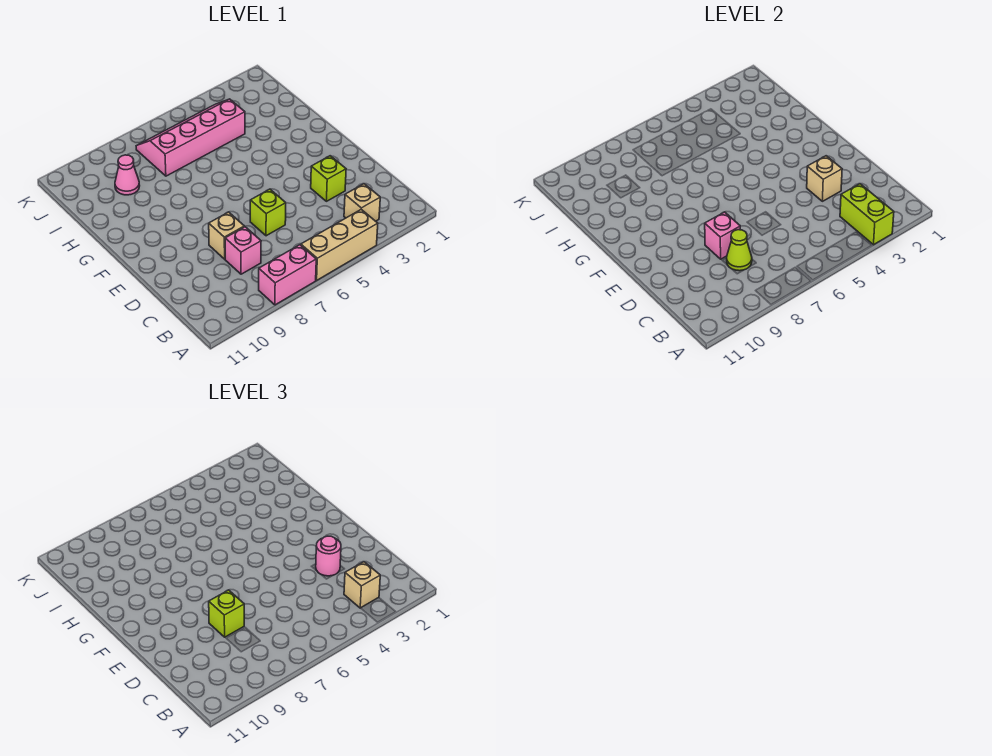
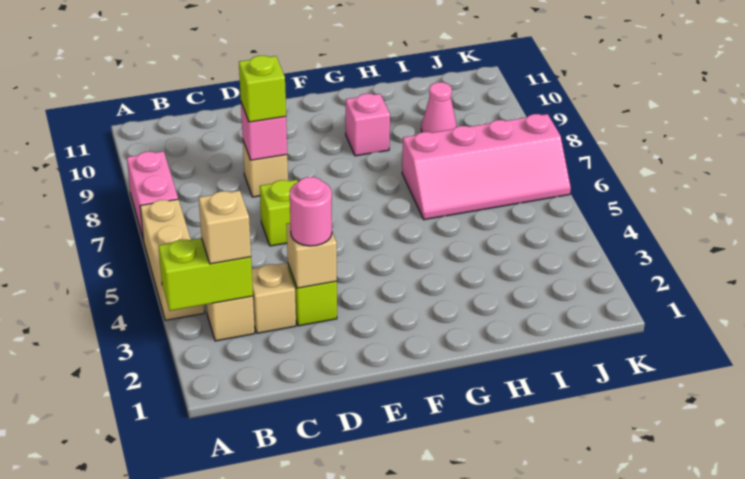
none -> tan brick C3 level 1
pink brick C8 level 1 -> pink brick G9 level 1
lime cone C8 level 2 -> none
pink slope I4:J7 level 1 top I -> pink slope H6:K7 level 1 top 7

